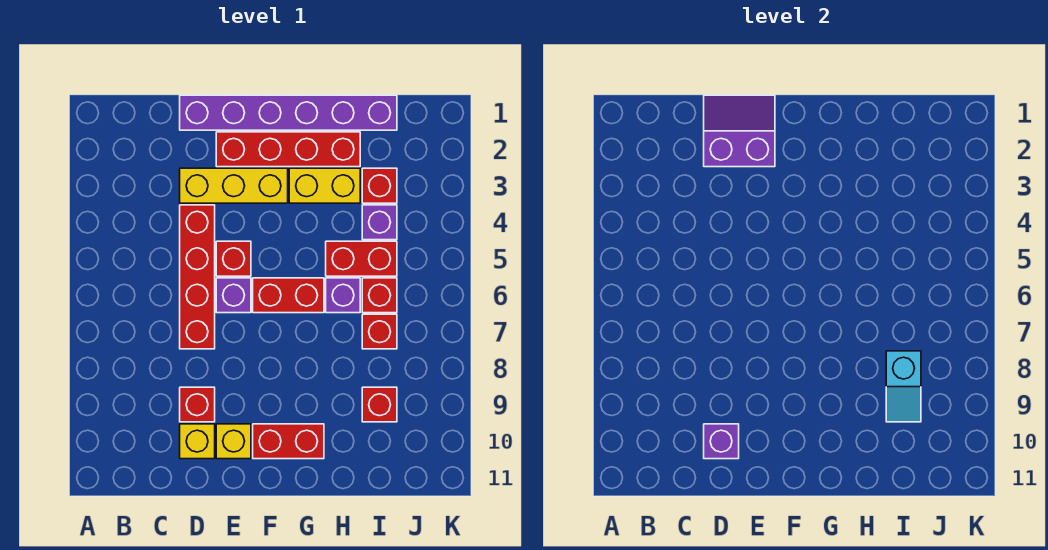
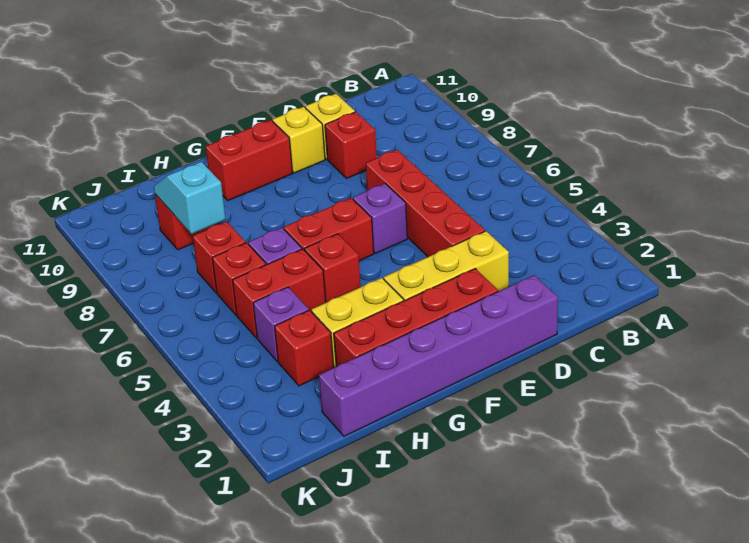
purple slope D1:E2 level 2 top 2 -> none
purple brick D10 level 2 -> none
red brick E5 level 1 -> red brick G5 level 1

